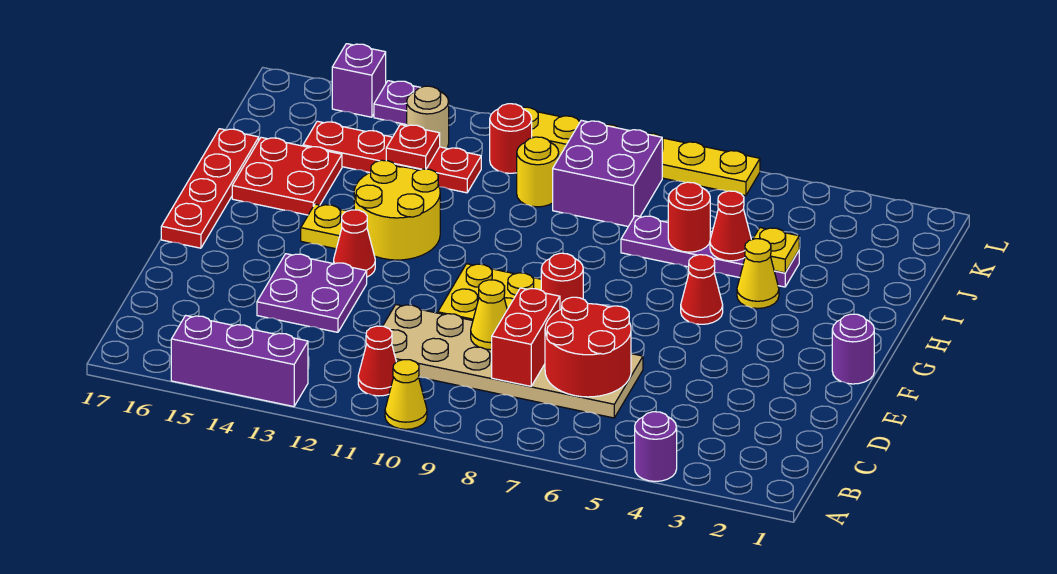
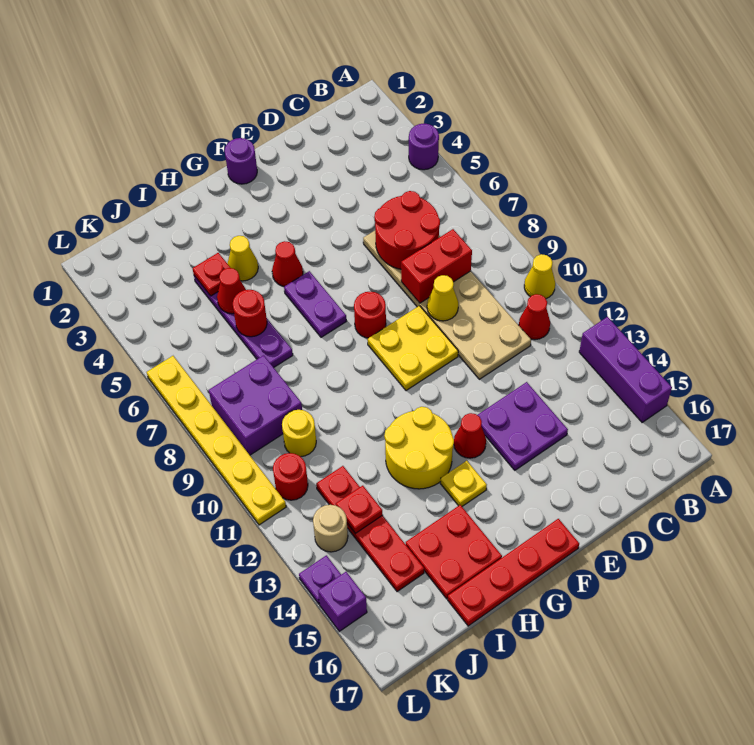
none -> purple plate G6:G7 level 1
yellow plate I4 level 2 -> red plate I4 level 2

